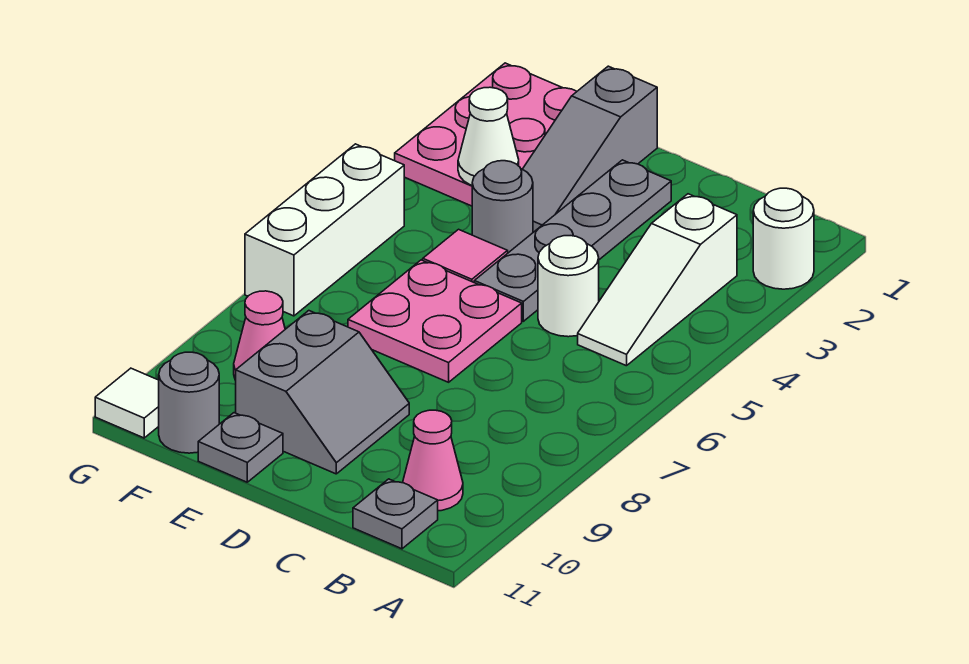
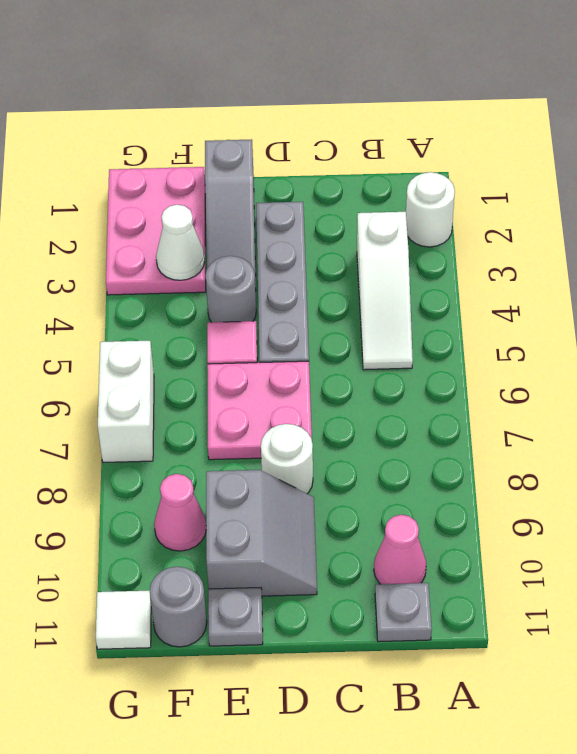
white round brick C5 level 1 -> white round brick D8 level 1
white brick G5:G7 level 1 -> white brick G6:G7 level 1

